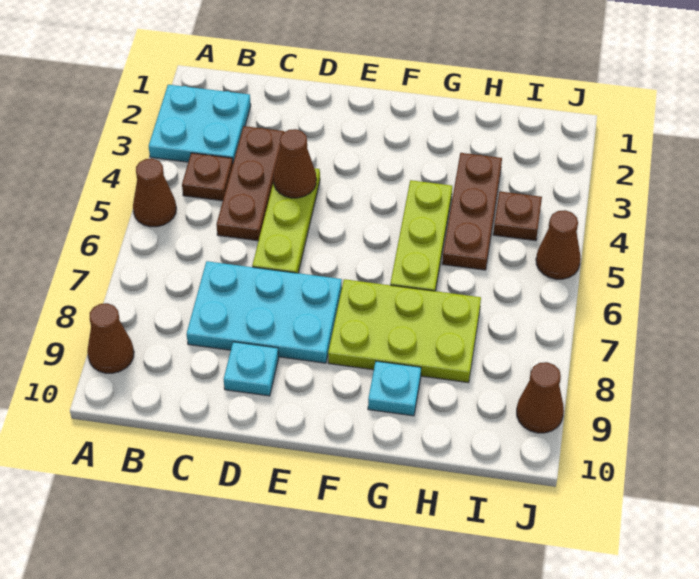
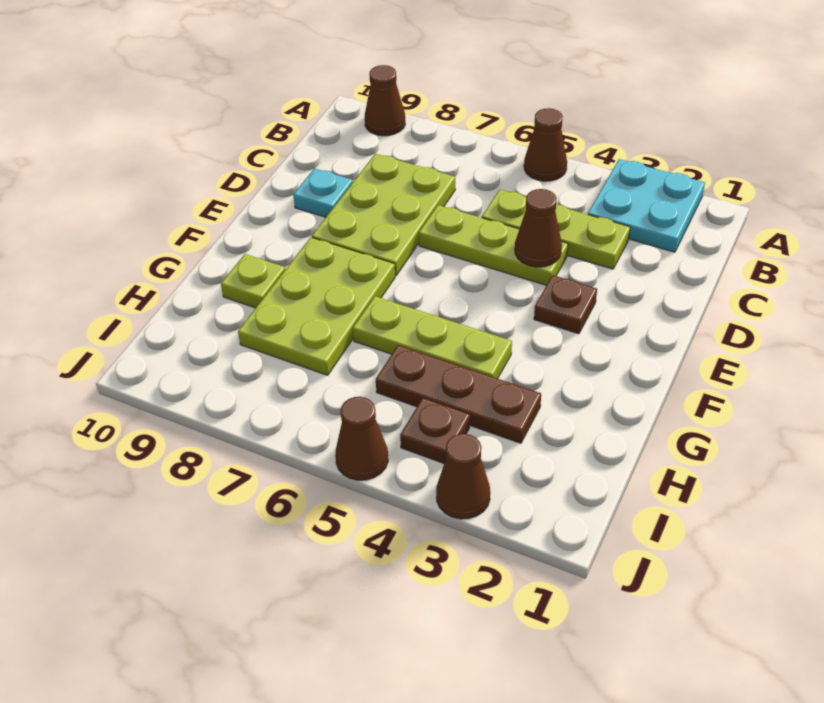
brown plate B4 level 1 -> brown plate E3 level 1
brown plate C3:C5 level 1 -> lime plate C3:C5 level 1
cyan plate C7:E8 level 1 -> lime plate C7:E8 level 1
cyan plate G9 level 1 -> lime plate G9 level 1
brown cone J9 level 1 -> brown cone J3 level 1

